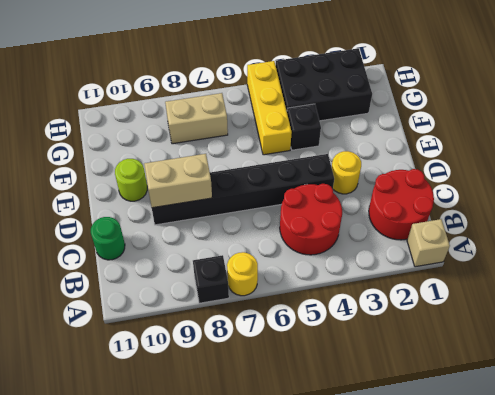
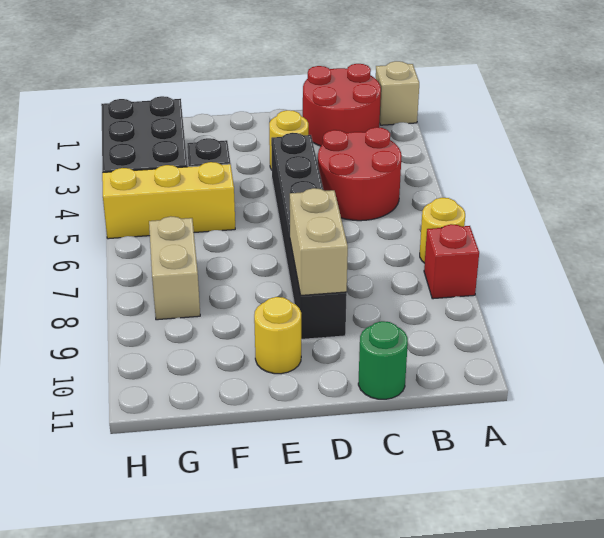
black brick A8 level 1 -> red brick A8 level 1
lime round brick E10 level 1 -> yellow round brick E10 level 1

